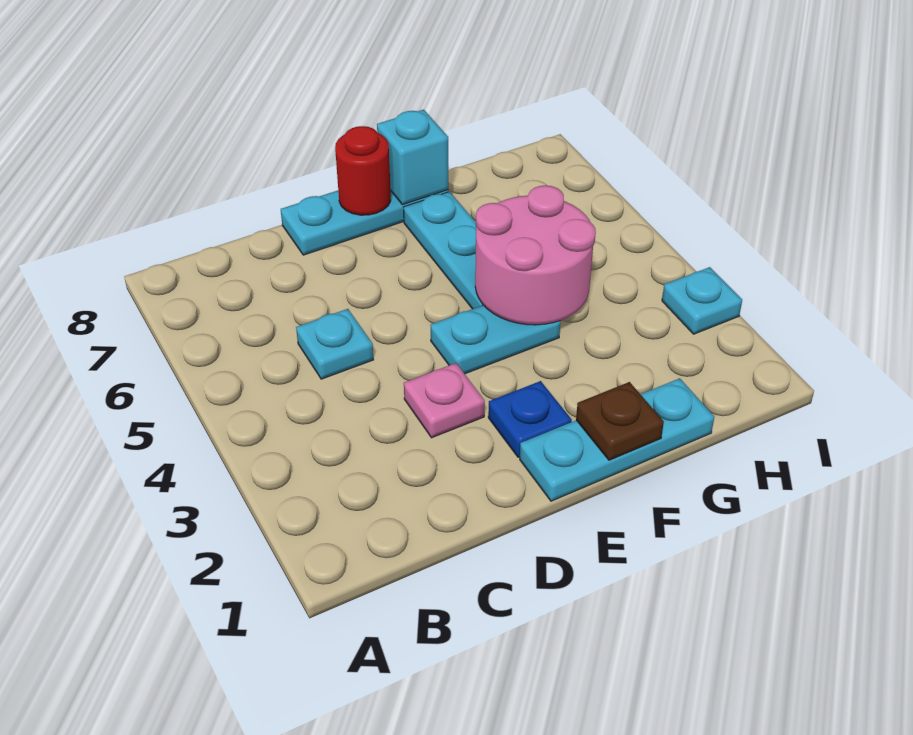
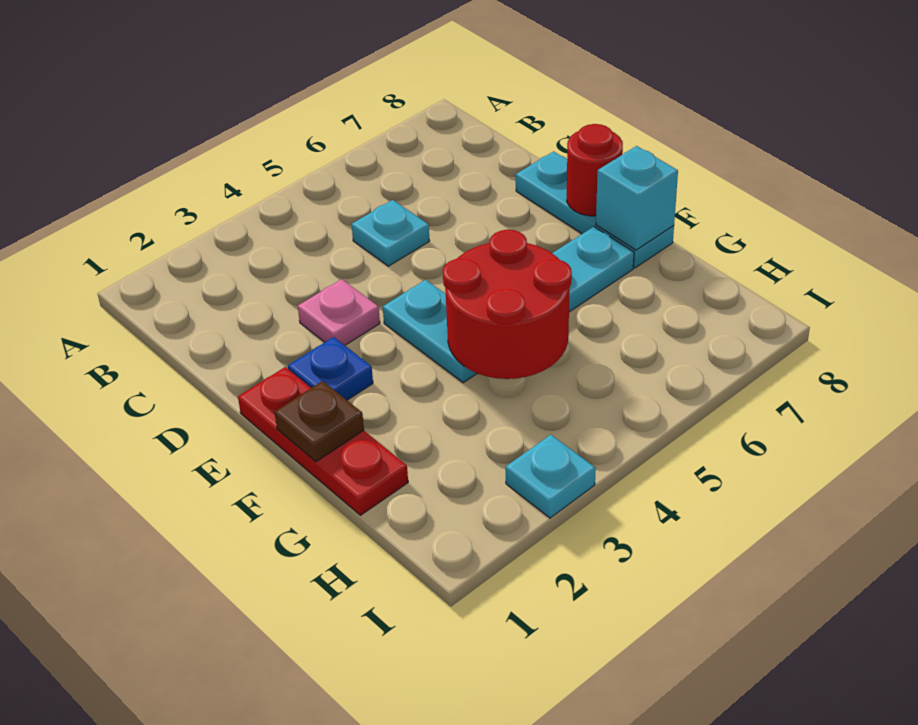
cyan plate E1:G1 level 1 -> red plate E1:G1 level 1
pink round brick F4:G5 level 2 -> red round brick F4:G5 level 2

